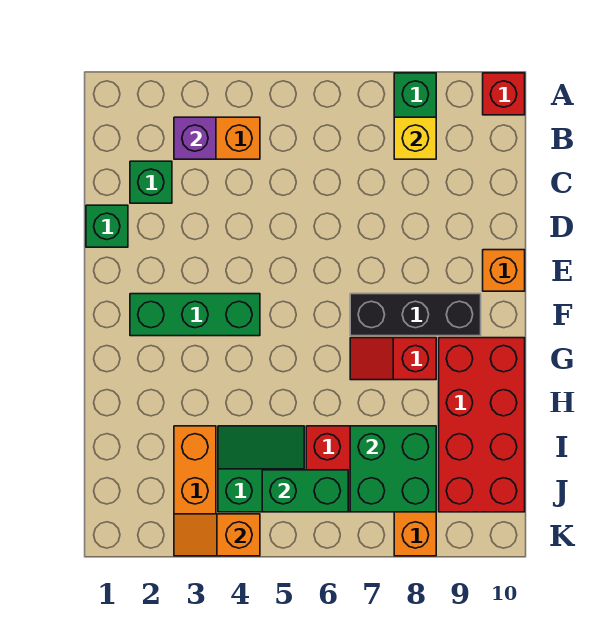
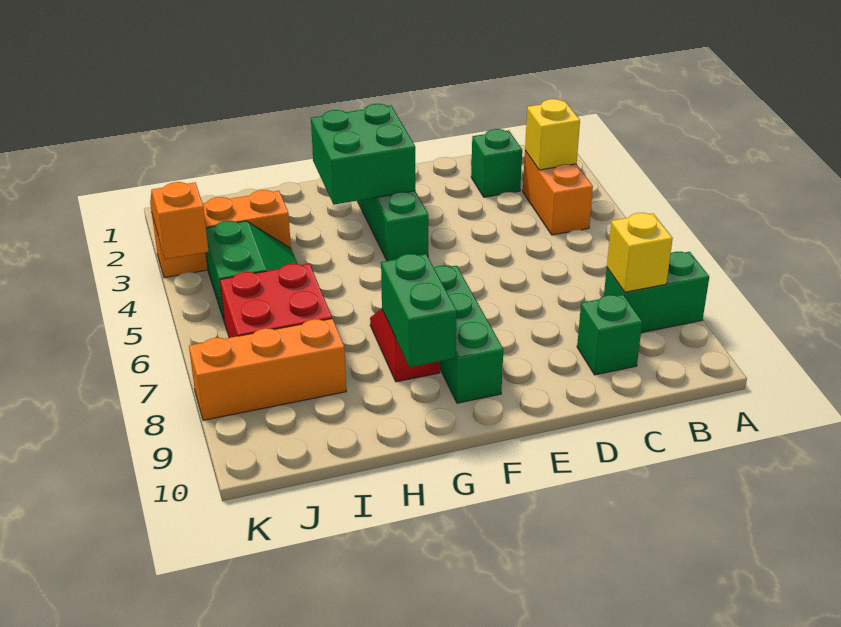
red brick A10 level 1 -> none
purple brick B3 level 2 -> yellow brick B3 level 2
green brick D1 level 1 -> green brick C9 level 1
orange brick E10 level 1 -> none
black brick F7:F9 level 1 -> green brick F7:F9 level 1
red brick G9:J10 level 1 -> none
green brick I7:J8 level 2 -> green brick F2:G3 level 2
green brick J5:J6 level 2 -> green brick G8:G9 level 2

